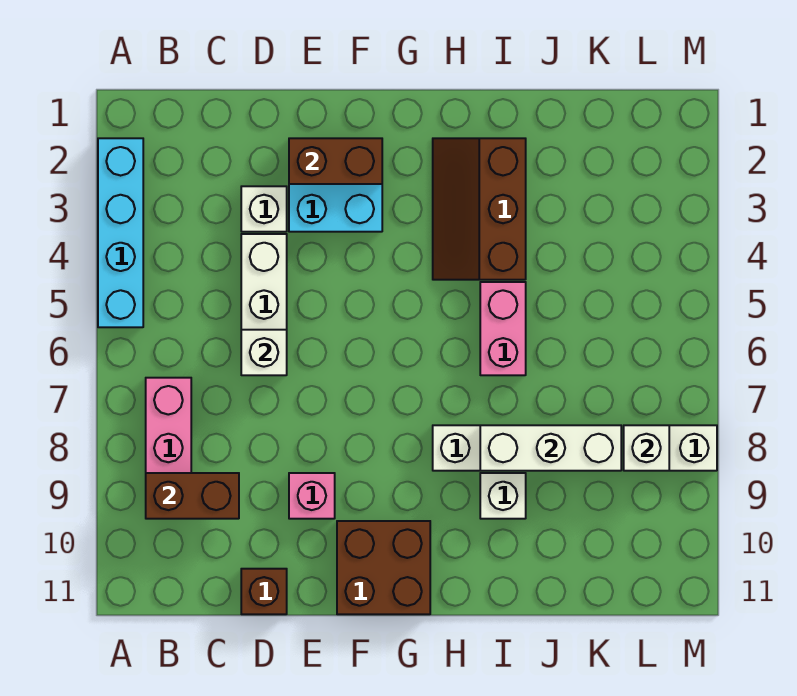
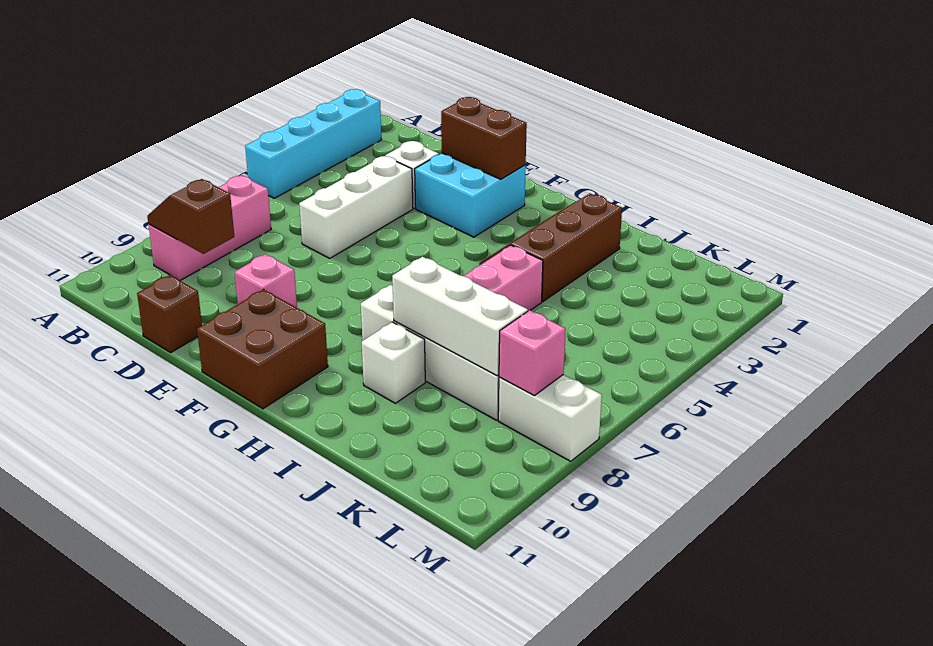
brown brick B9:C9 level 2 -> brown slope B9:C9 level 2 top C
white brick D6 level 2 -> none
white brick L8 level 2 -> pink brick L8 level 2

